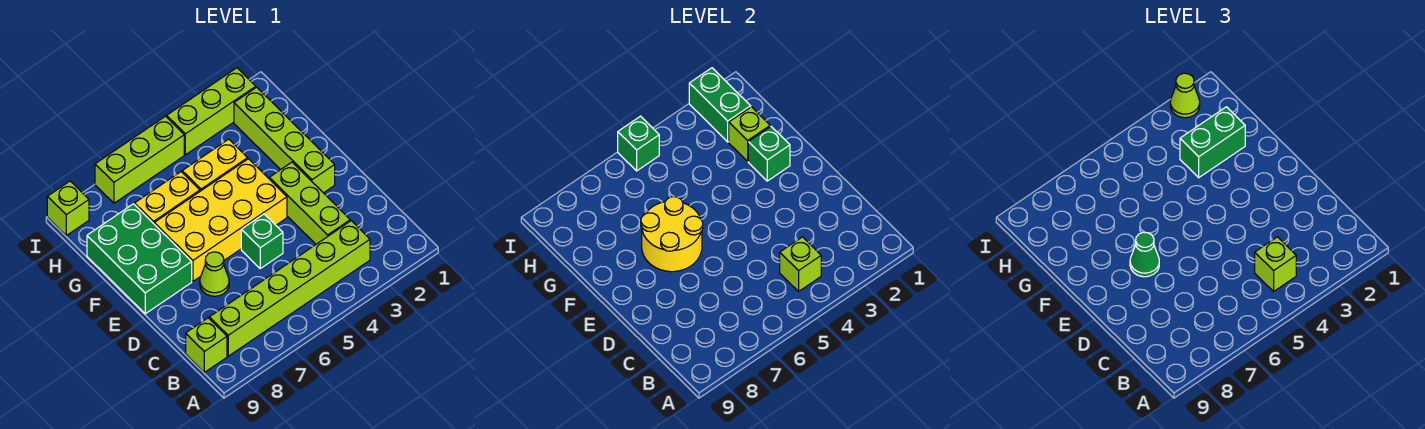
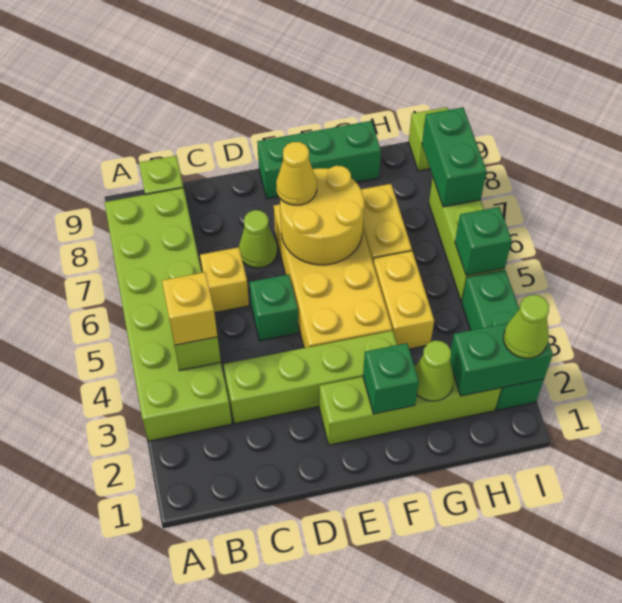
lime brick B3:B8 level 1 -> lime brick A3:B8 level 1
lime brick B4 level 3 -> yellow brick B4 level 3
lime brick C3:E3 level 1 -> lime brick C3:F3 level 1
none -> yellow brick C6 level 1
green cone E7 level 3 -> yellow cone E7 level 3
green brick E8:G9 level 1 -> green brick E9:G9 level 1
lime brick G2 level 2 -> lime cone G2 level 2
green brick G2:G3 level 3 -> green brick I7:I8 level 2
lime brick I2:I4 level 1 -> green brick I2:I4 level 1

